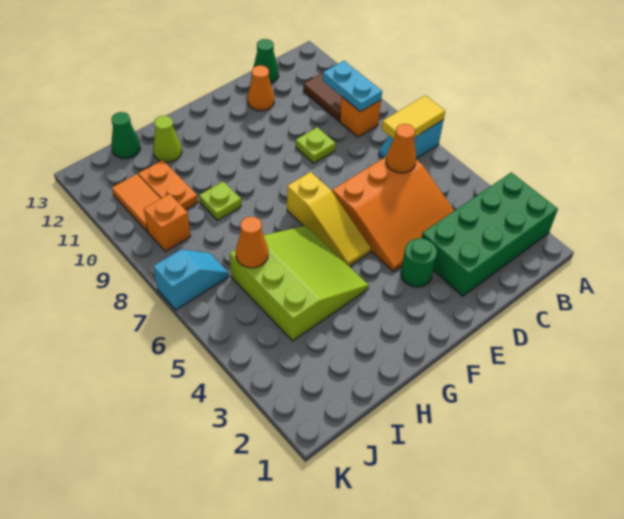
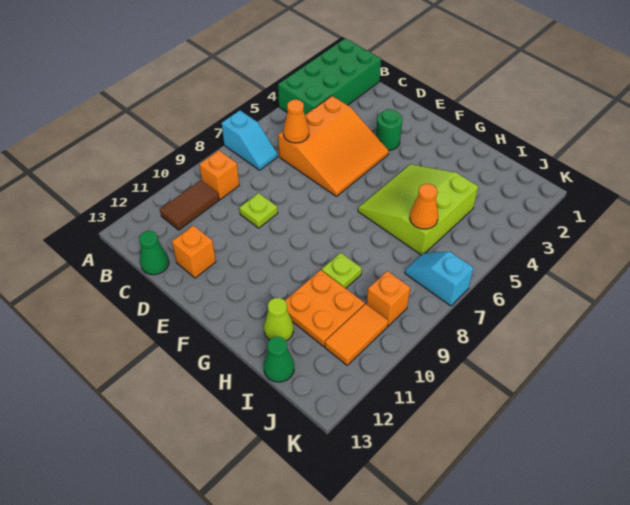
green brick A2:D3 level 1 -> green brick A1:B4 level 1
yellow tile A7:B7 level 2 -> none
cyan plate B9:B10 level 2 -> none
orange slope C4:E6 level 1 top 6 -> orange slope C4:E6 level 1 top C
orange cone D12 level 1 -> orange brick D12 level 1
yellow slope F5:F7 level 1 top 7 -> none
orange plate I10:I11 level 1 -> orange plate H10:I11 level 1

